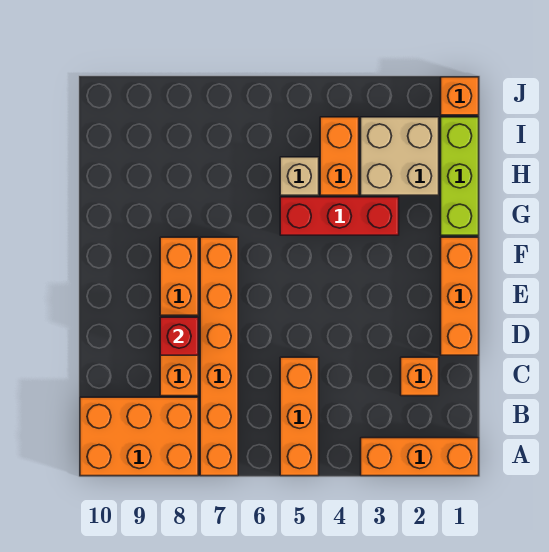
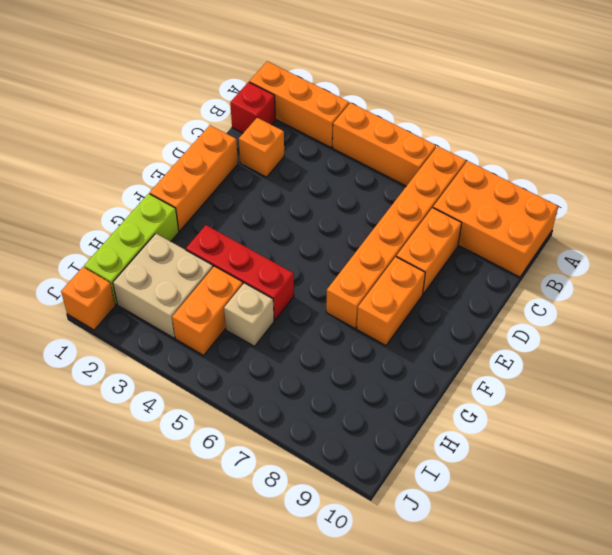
orange brick A5:C5 level 1 -> orange brick A4:A6 level 1
red brick D8 level 2 -> red brick B1 level 1

